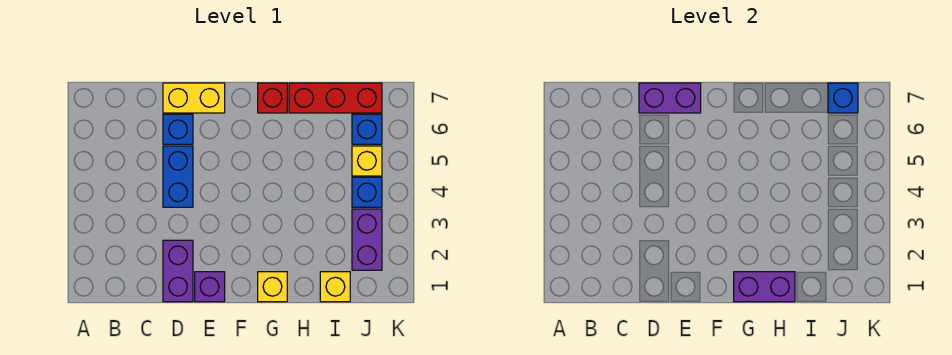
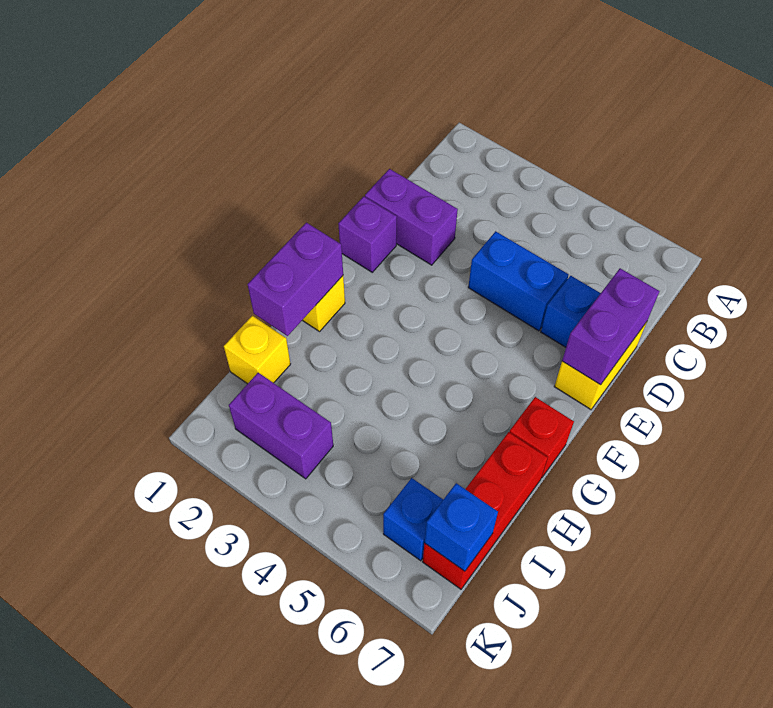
blue brick J4 level 1 -> none
yellow brick J5 level 1 -> none

